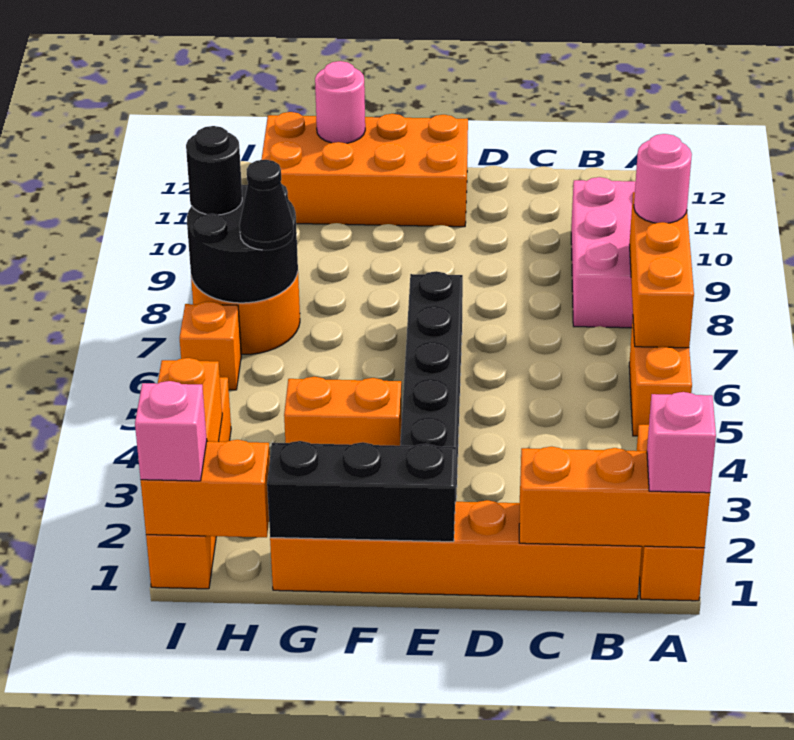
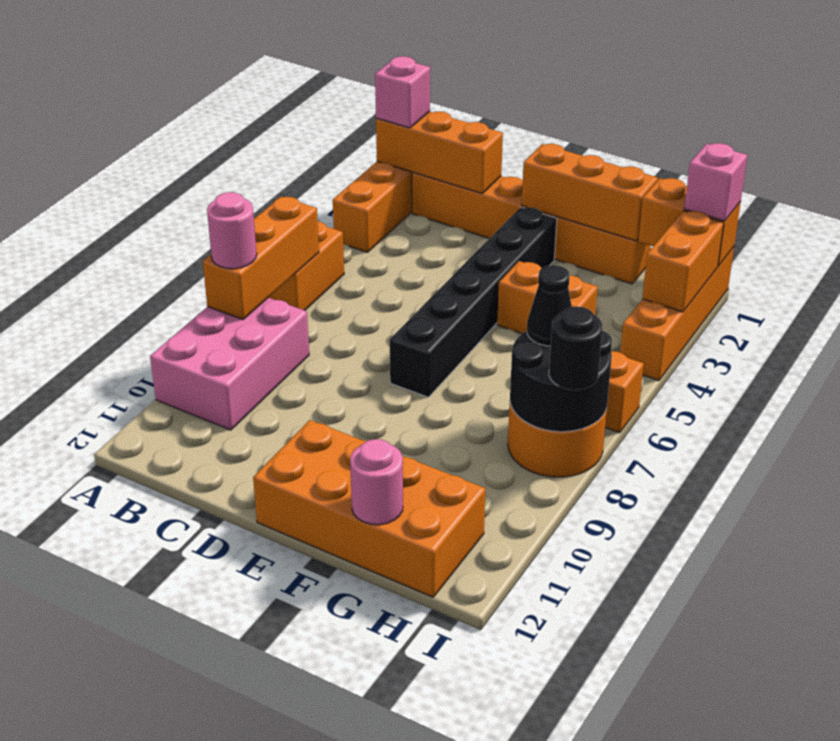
black brick E1:G1 level 2 -> orange brick E1:G1 level 2

